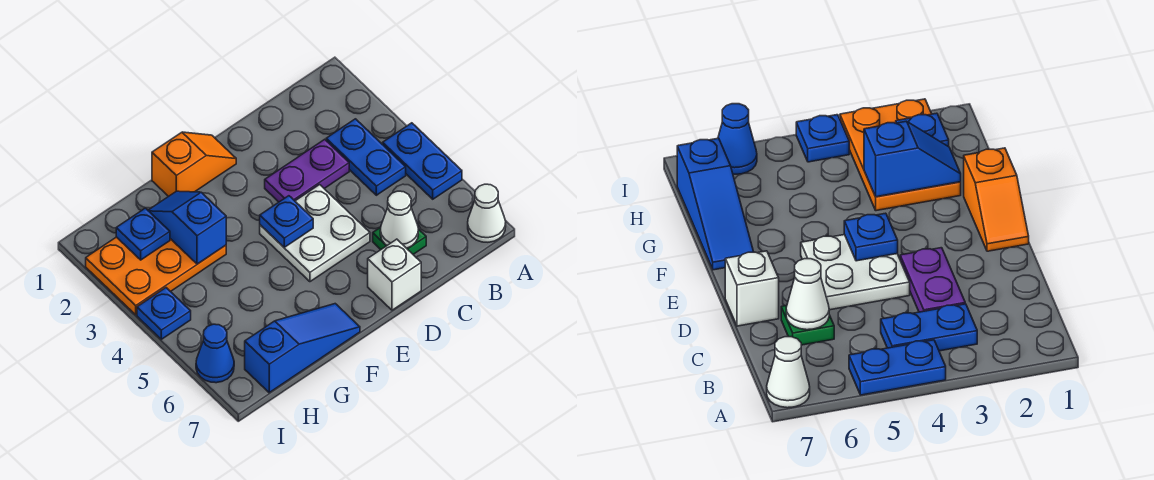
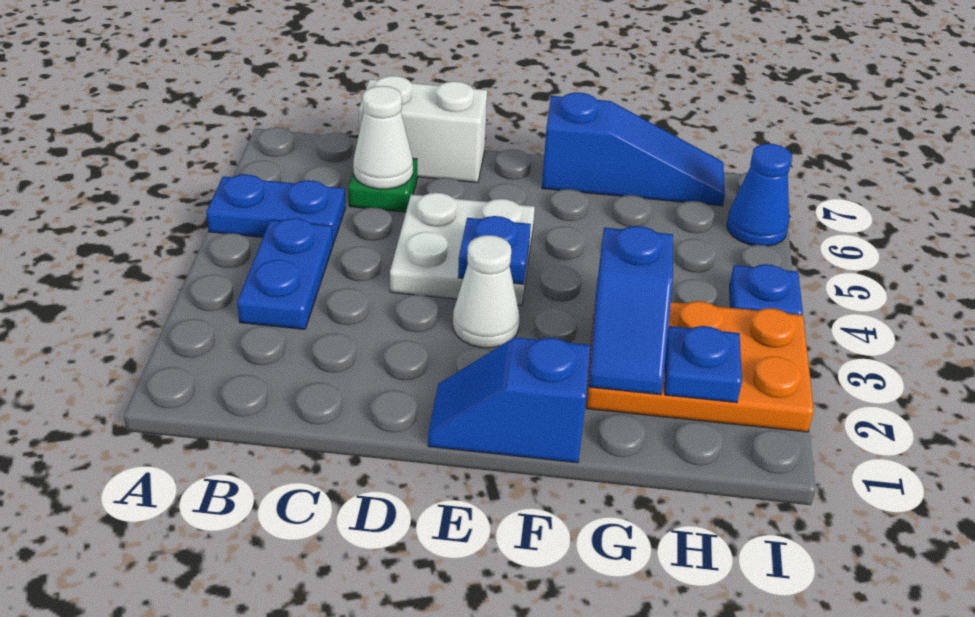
blue plate A4:A5 level 1 -> blue plate A5:B5 level 1
white cone A7 level 1 -> white cone E3 level 1
purple plate C3:D3 level 1 -> none
white brick D7 level 1 -> white brick C7:D7 level 1
orange slope E1:F1 level 1 top F -> blue slope E1:F1 level 1 top F
blue slope F7:H7 level 1 top H -> blue slope F7:H7 level 1 top F

